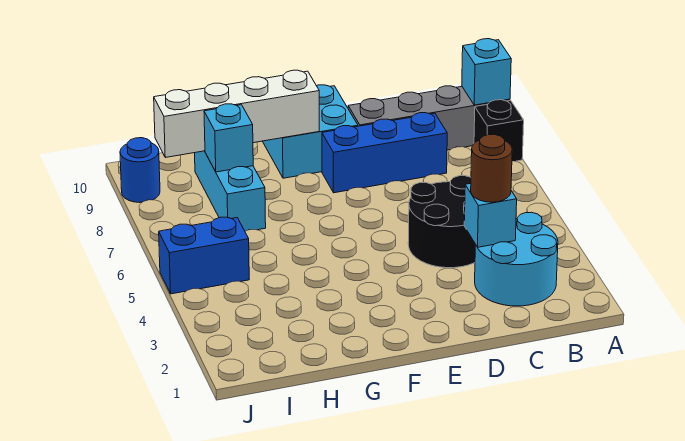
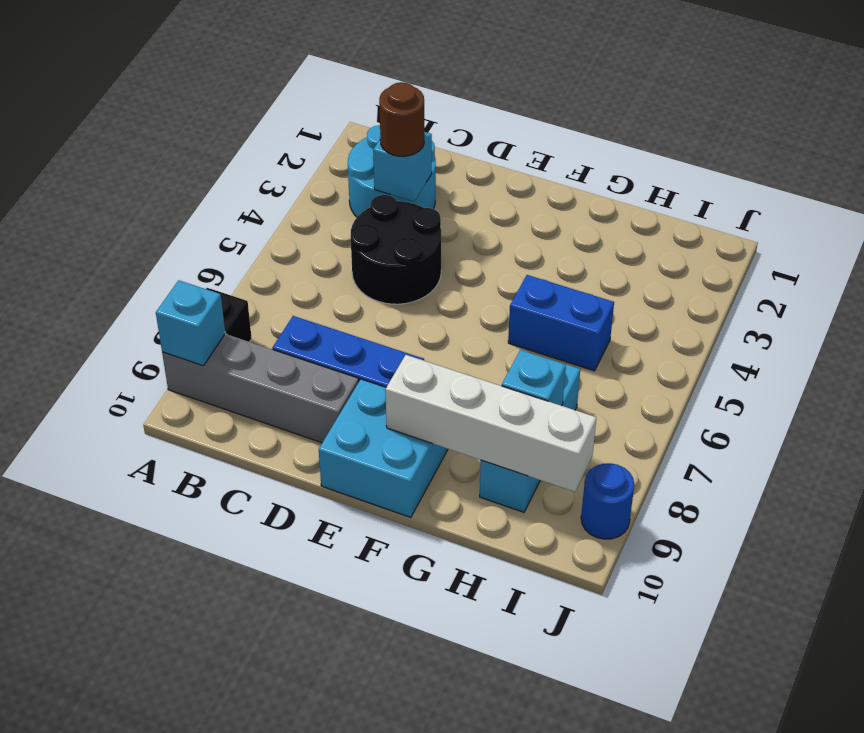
blue brick I5:J5 level 1 -> blue brick G5:H5 level 1

